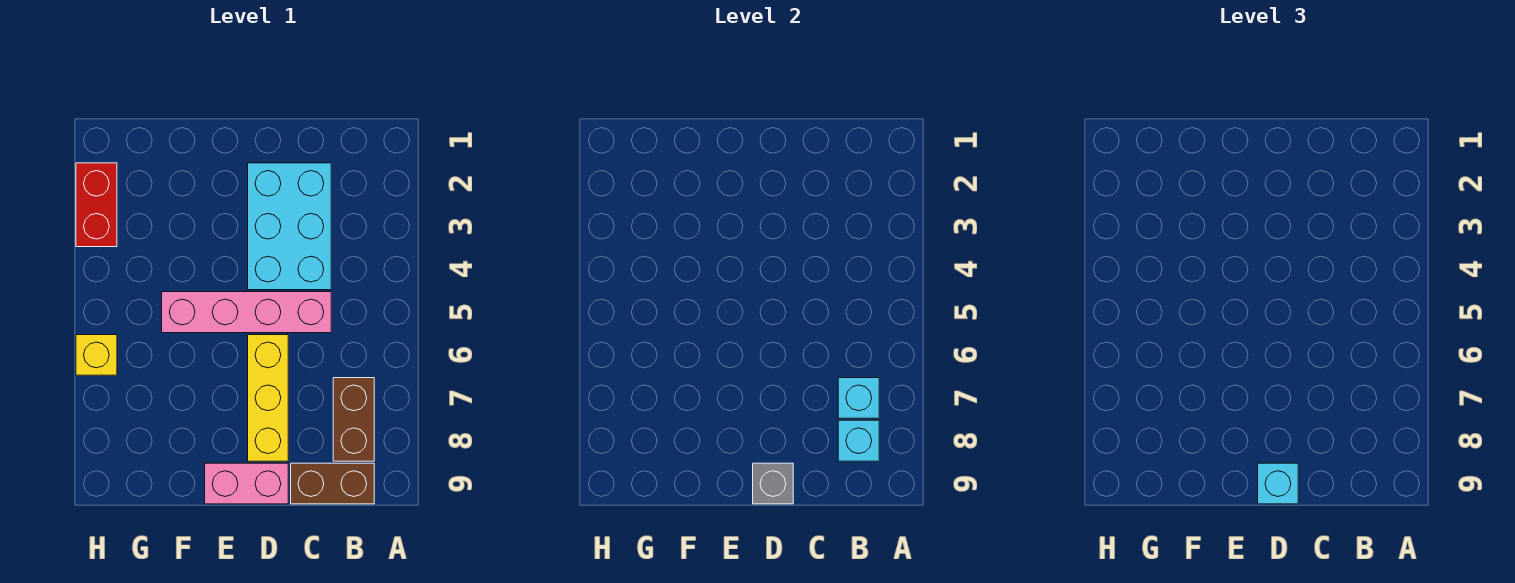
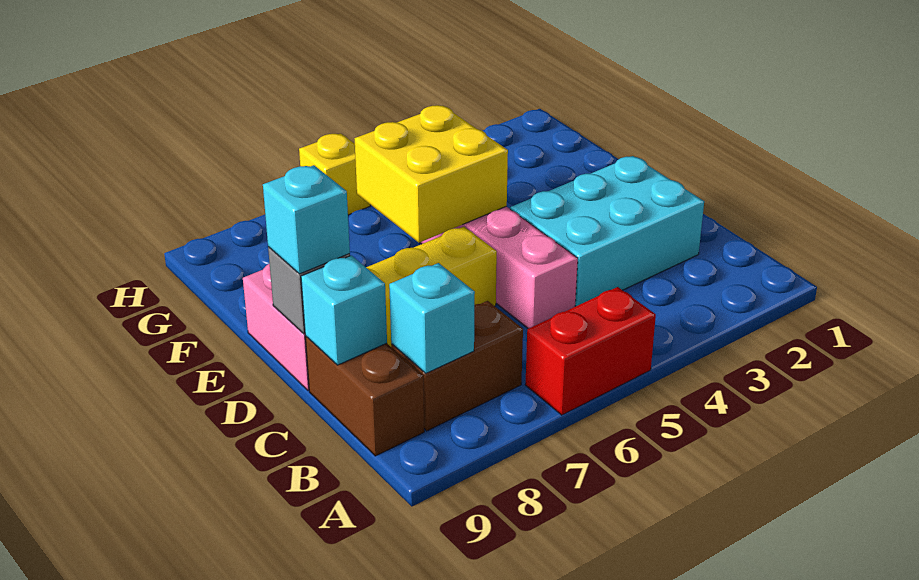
cyan brick B7 level 2 -> cyan brick C9 level 2
none -> yellow brick E5:F6 level 2
red brick H2:H3 level 1 -> red brick A5:A6 level 1

